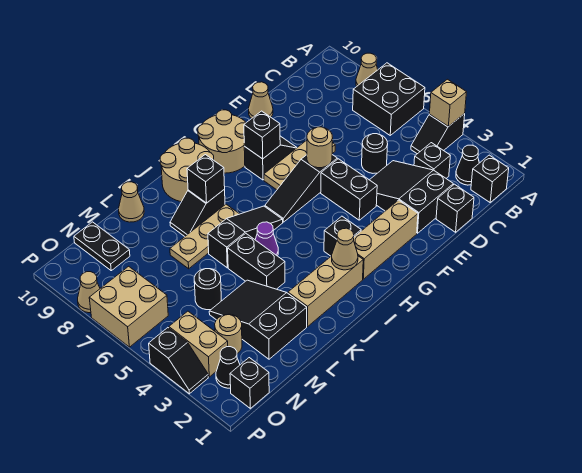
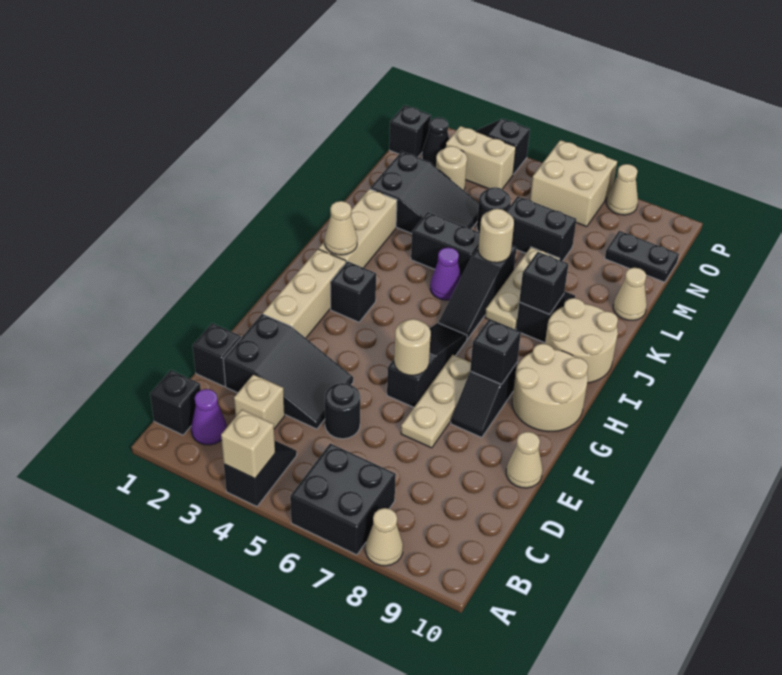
black cone B2 level 1 -> purple cone B2 level 1
black brick C3 level 1 -> tan brick C3 level 1
black brick F4:F5 level 1 -> black brick M6:M7 level 1
none -> tan round brick K6 level 2

